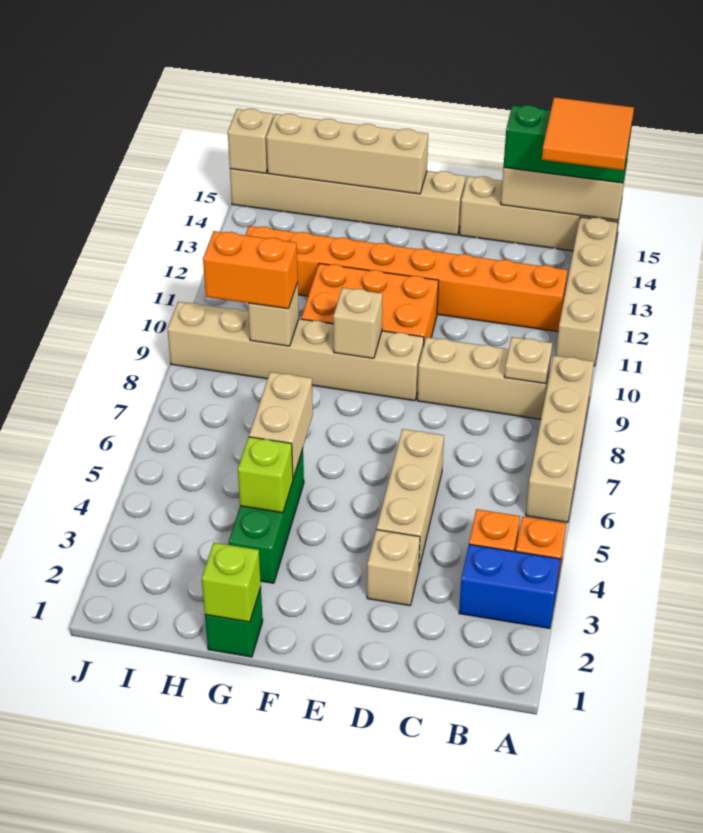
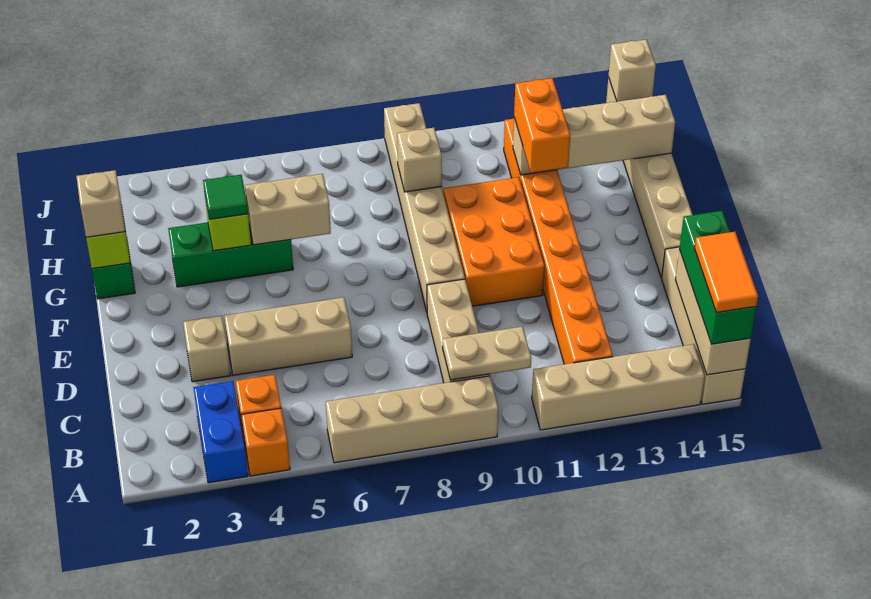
orange tile A14:B15 level 4 -> orange tile A15:B15 level 4
tan plate B9 level 2 -> tan plate B9:B10 level 2
tan brick F9 level 2 -> tan brick G1 level 3
tan brick F15:I15 level 2 -> tan brick H12:H15 level 2
none -> green tile G4 level 3
orange brick H9:I9 level 3 -> orange brick G12:H12 level 3

